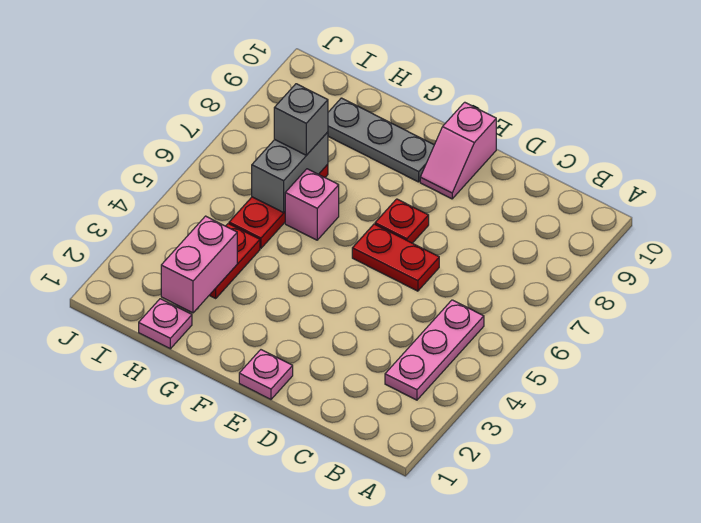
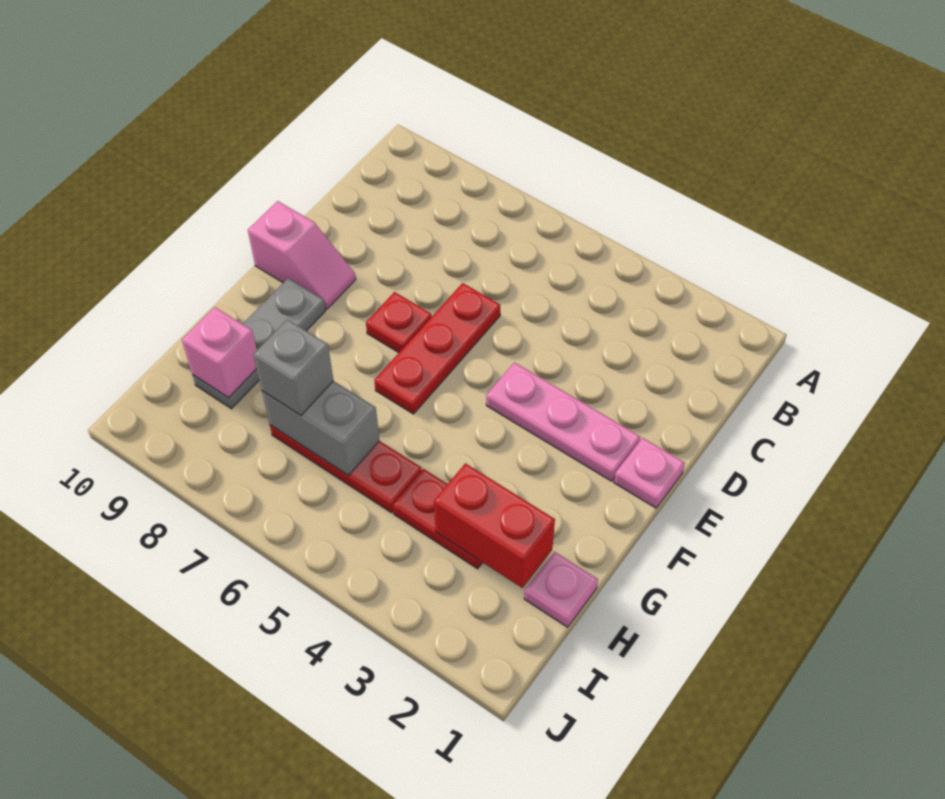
pink plate B3:B5 level 1 -> pink plate E2:E4 level 1
red plate D6:E6 level 1 -> red plate D6:F6 level 1
pink brick G6 level 1 -> pink brick H9 level 2
pink brick H2:H3 level 2 -> red brick H2:H3 level 2

